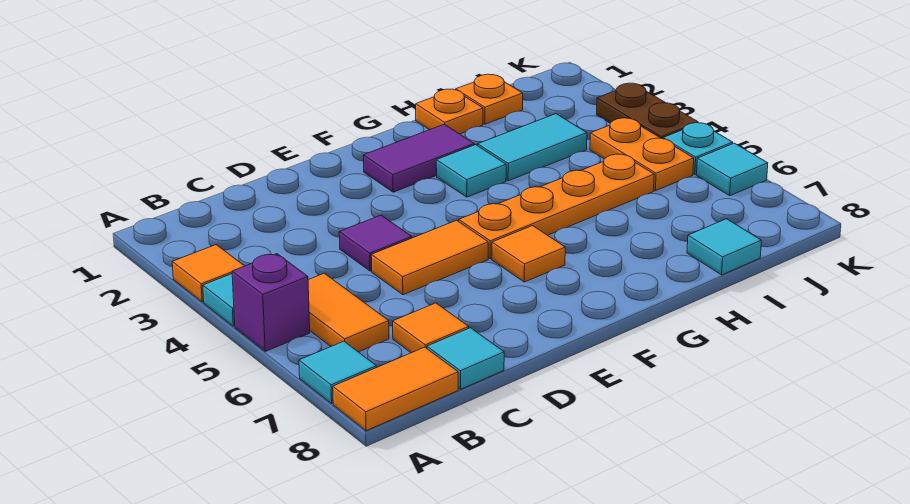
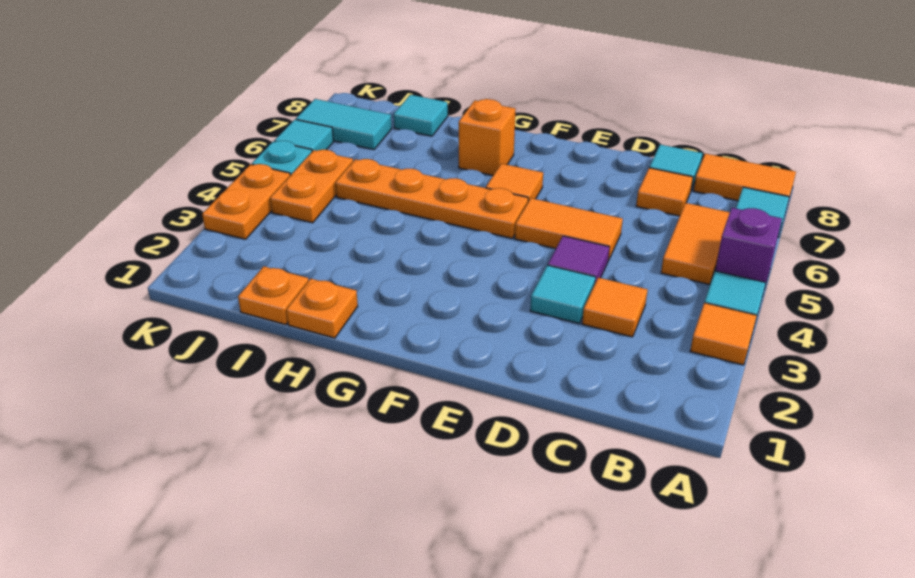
none -> orange tile C3 level 1
purple tile F2:G2 level 1 -> none
cyan tile G3 level 1 -> cyan tile D3 level 1
none -> orange brick G7 level 1
cyan tile H3:I3 level 1 -> cyan tile J7:K7 level 1
brown plate K3:K4 level 1 -> orange plate K3:K4 level 1

